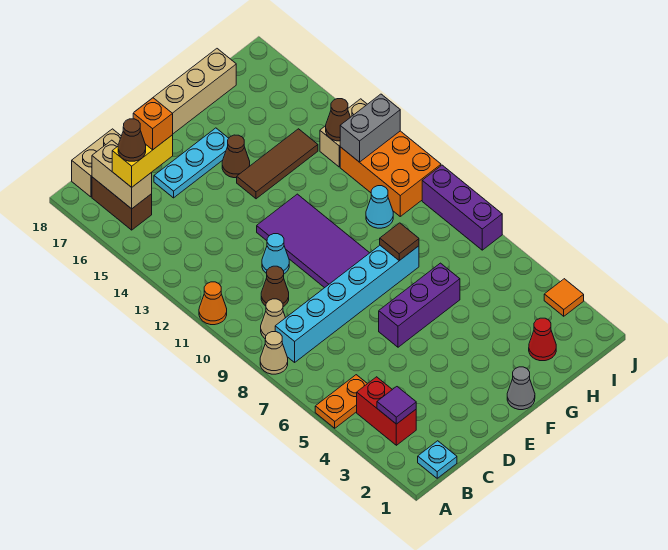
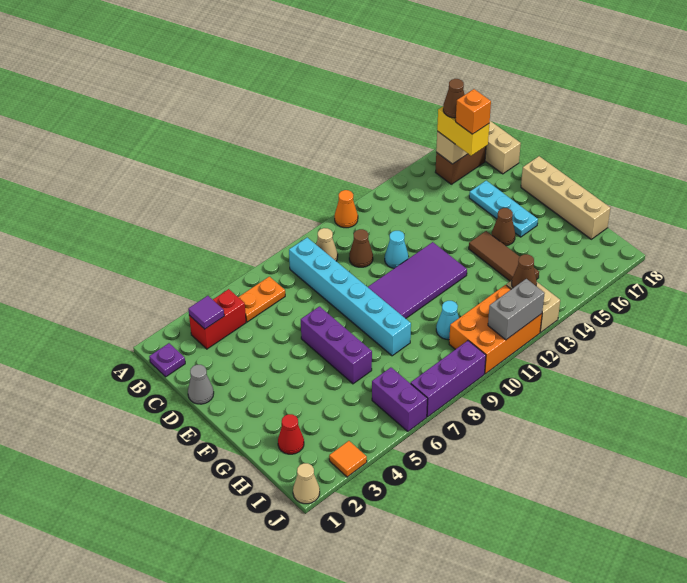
orange plate A5:B5 level 1 -> orange plate B5:B6 level 1
tan cone A8 level 1 -> tan cone J1 level 1
cyan plate B1 level 1 -> purple plate B1 level 1
grey cone F1 level 1 -> grey cone D1 level 1
brown tile G8 level 2 -> none
none -> purple brick I6:J6 level 1
grey brick I12:J12 level 2 -> grey brick J11:J12 level 2

